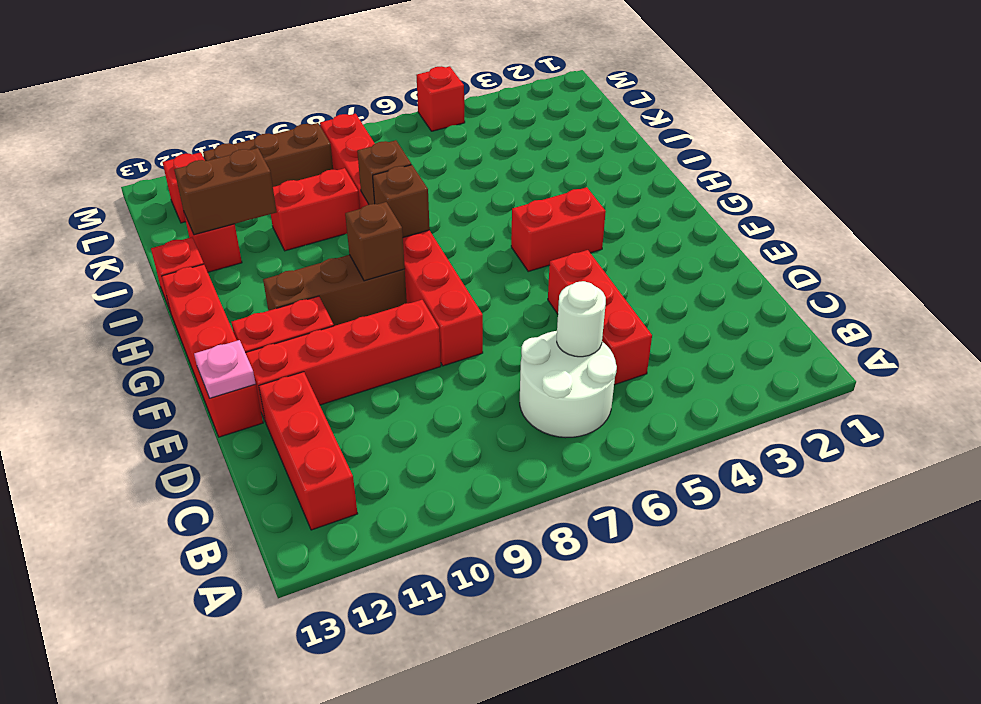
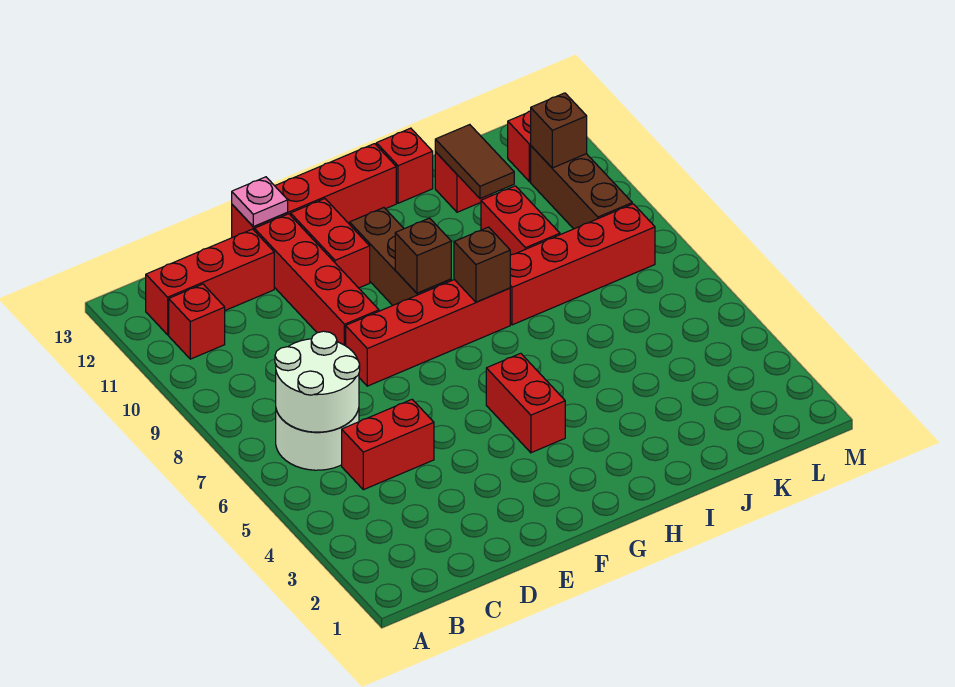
red brick C5:E5 level 1 -> red brick C5:D5 level 1
white round brick C6 level 2 -> white round brick B6:C7 level 2
brown brick I8 level 2 -> brown brick L11 level 2
brown brick J11:J12 level 2 -> brown tile J11:J12 level 2
red brick M5 level 1 -> red brick B11 level 1

